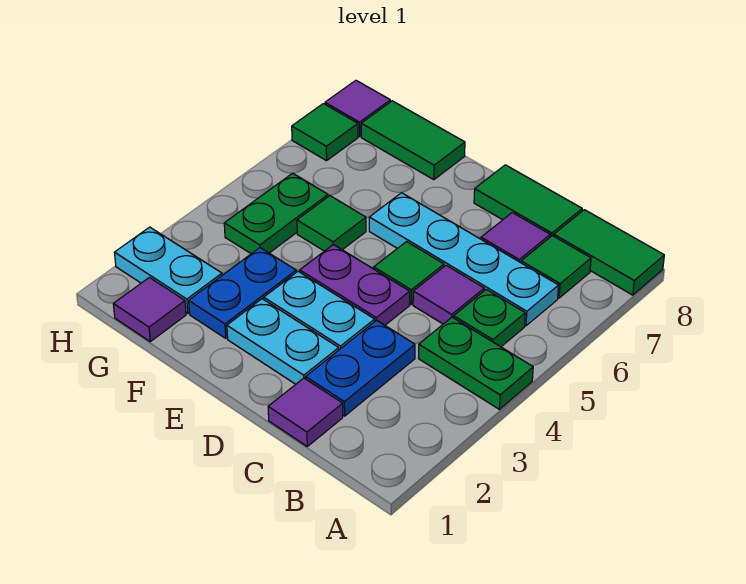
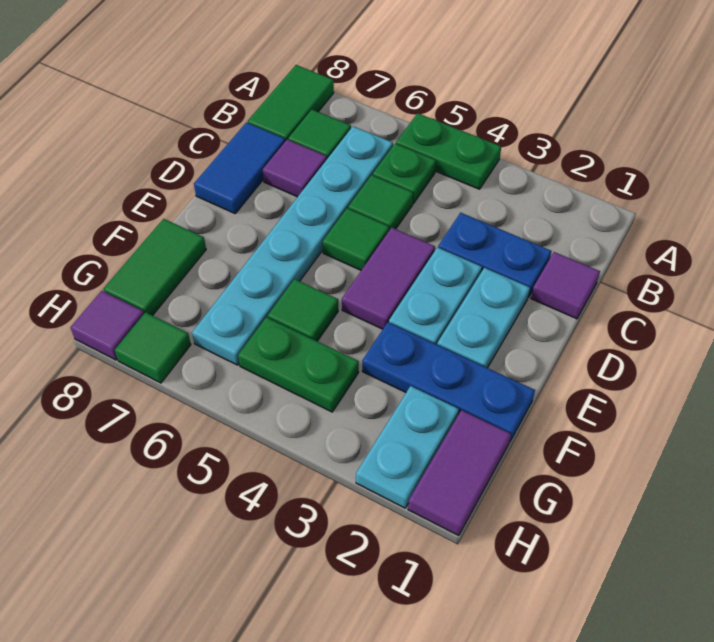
green plate A4:B4 level 1 -> green plate A4:A5 level 1
cyan plate B6:E6 level 1 -> cyan plate B6:G6 level 1
purple tile C5 level 1 -> green tile C5 level 1
green tile C8:D8 level 1 -> blue tile C8:D8 level 1
purple plate D4:E4 level 1 -> purple tile D4:E4 level 1
blue plate F2:F3 level 1 -> blue plate F1:F3 level 1
purple tile G1 level 1 -> purple tile G1:H1 level 1

